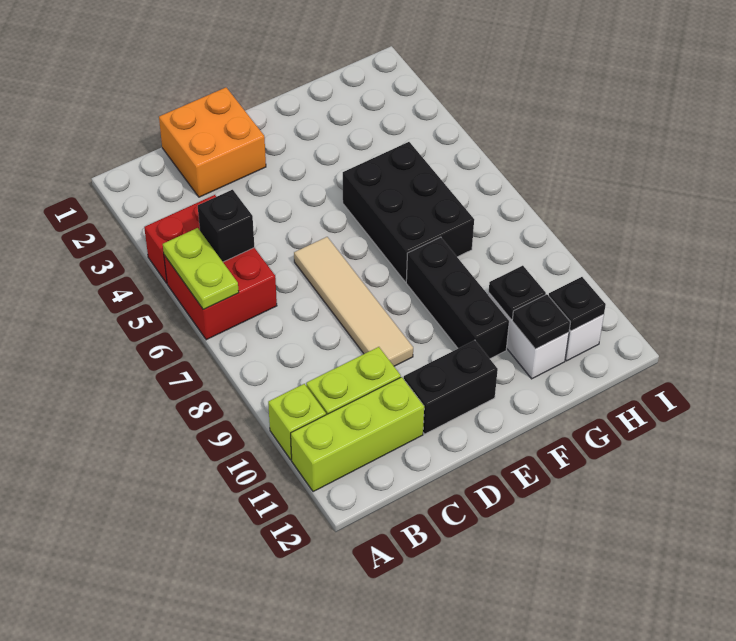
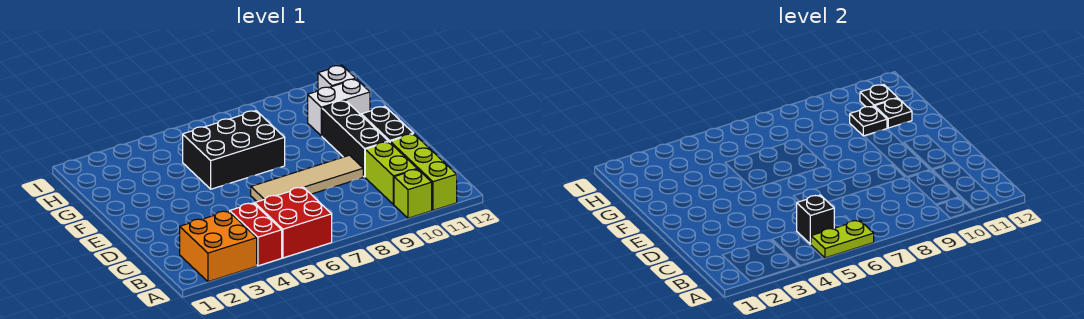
orange brick C1:D2 level 1 -> orange brick A2:B3 level 1
black brick F8:F10 level 1 -> black brick D10:F10 level 1

